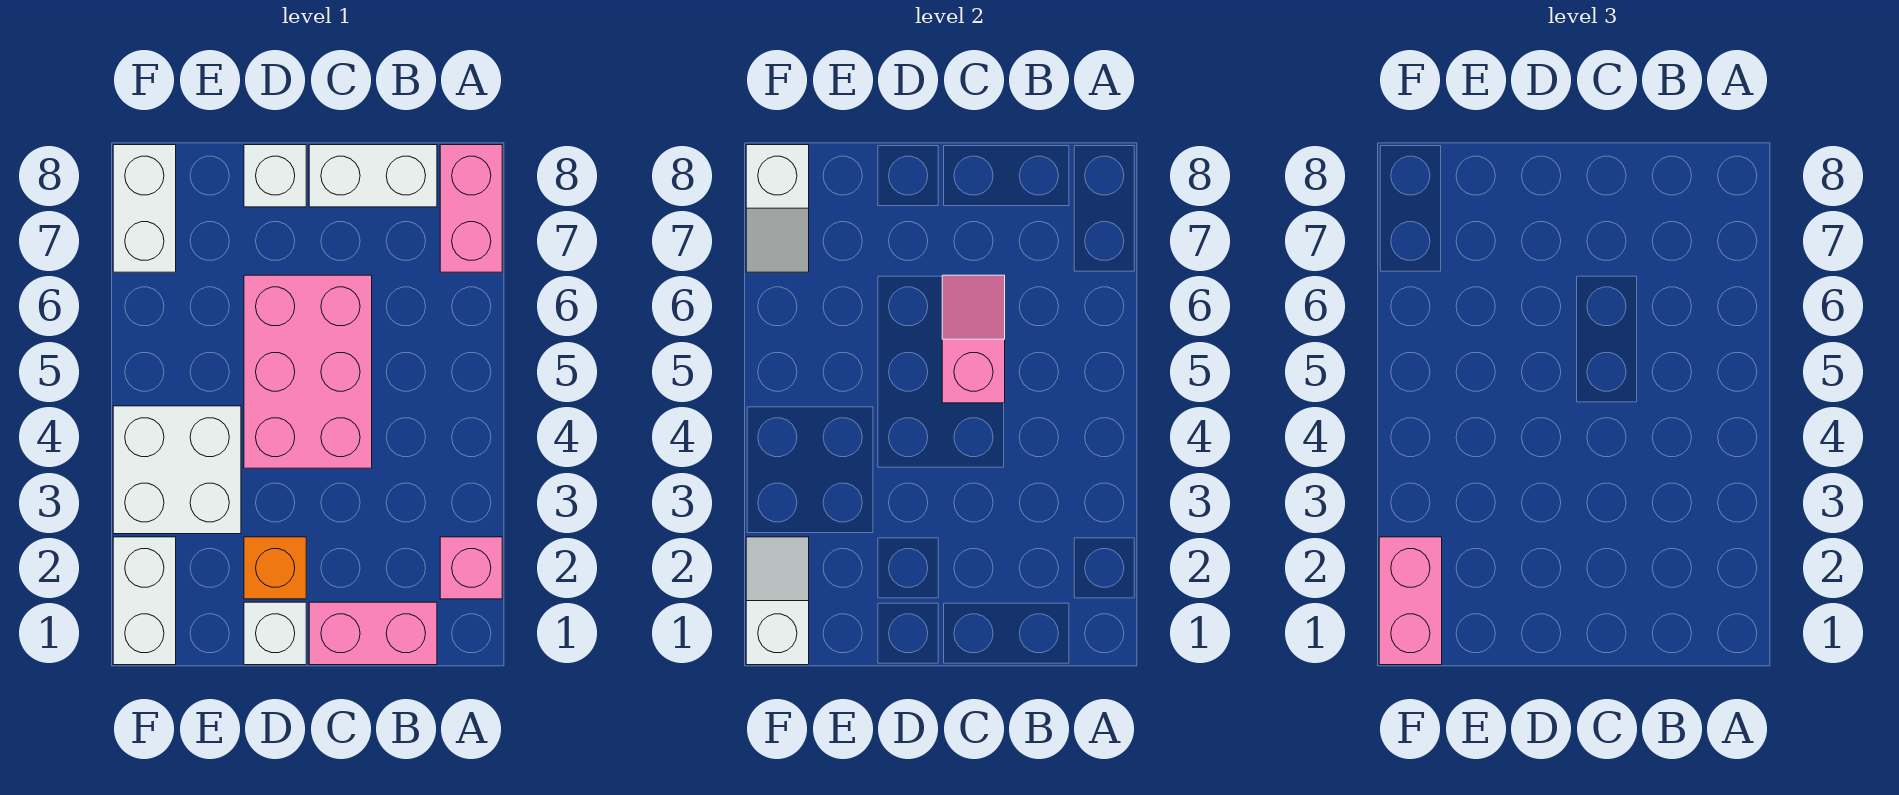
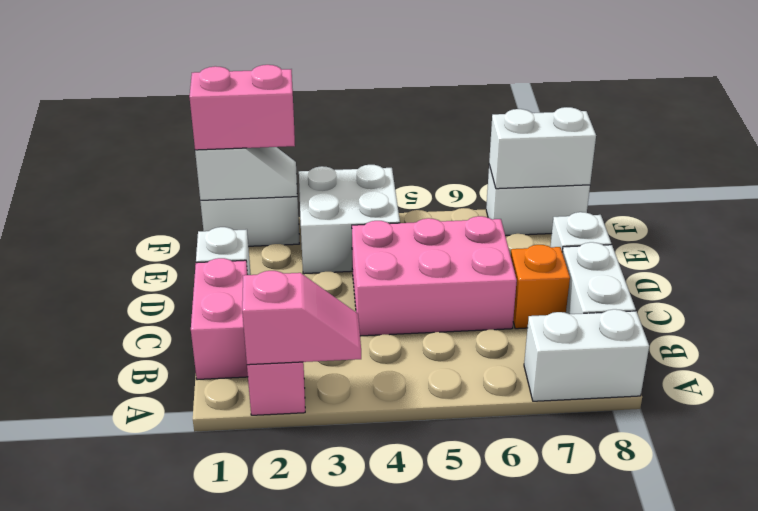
pink brick A7:A8 level 1 -> white brick A7:A8 level 1
pink slope C5:C6 level 2 top 5 -> pink slope A2:A3 level 2 top 2
orange brick D2 level 1 -> orange brick C7 level 1
white slope F7:F8 level 2 top 8 -> white brick F7:F8 level 2

